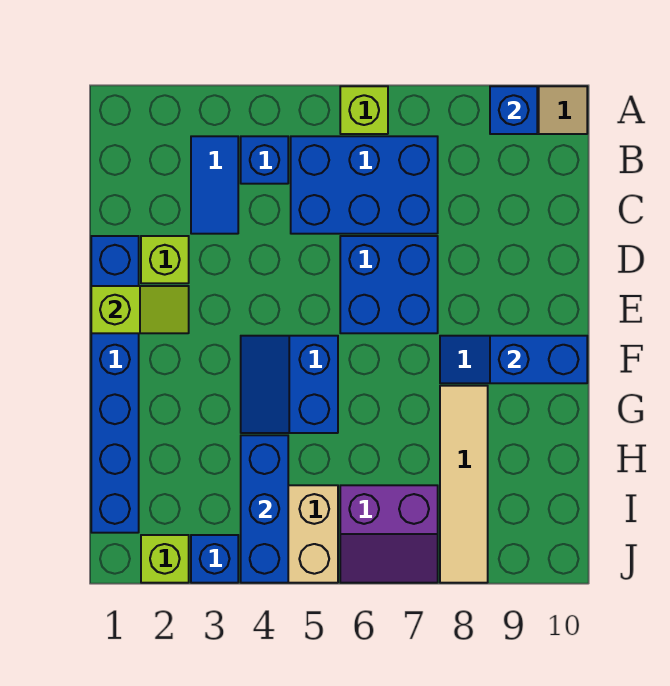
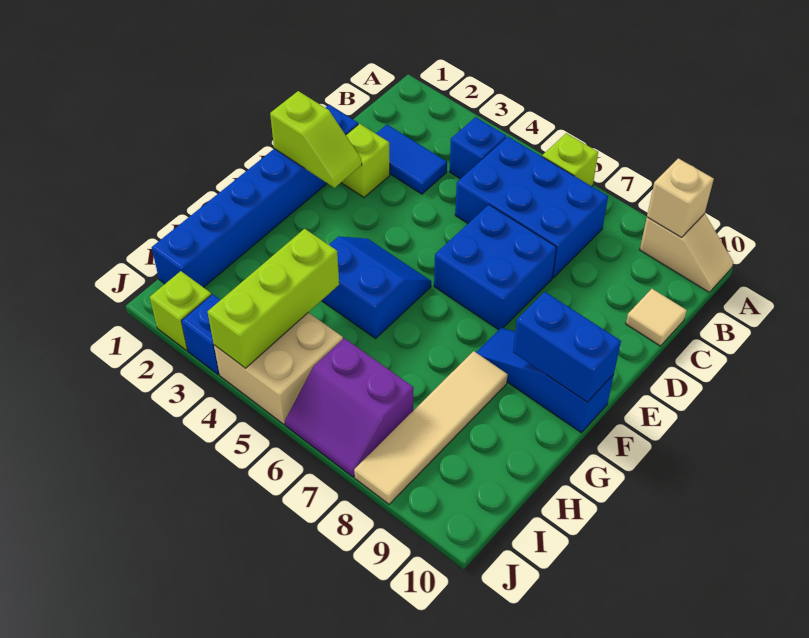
blue brick A9 level 2 -> tan brick A9 level 2
blue tile B3:C3 level 1 -> blue tile C2:C3 level 1
none -> tan tile C10 level 1
blue slope F4:G5 level 1 top 5 -> blue slope F4:G5 level 1 top G
blue brick H4:J4 level 2 -> lime brick H4:J4 level 2

